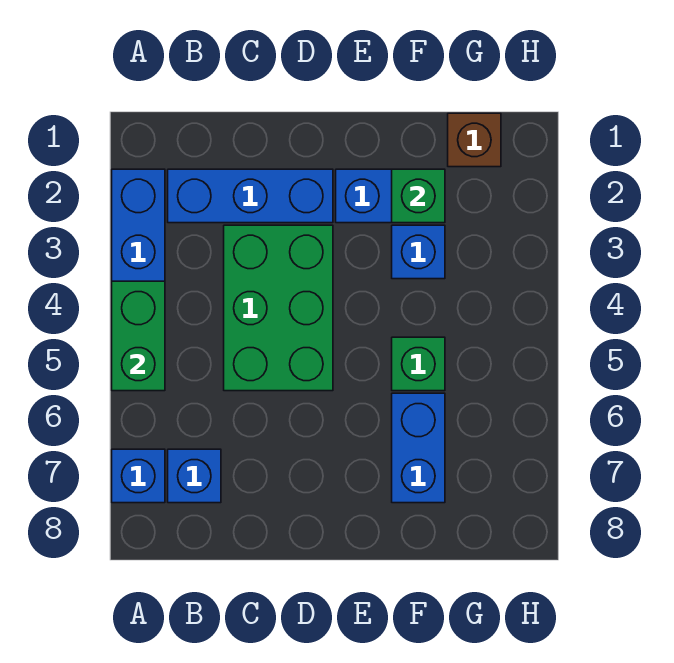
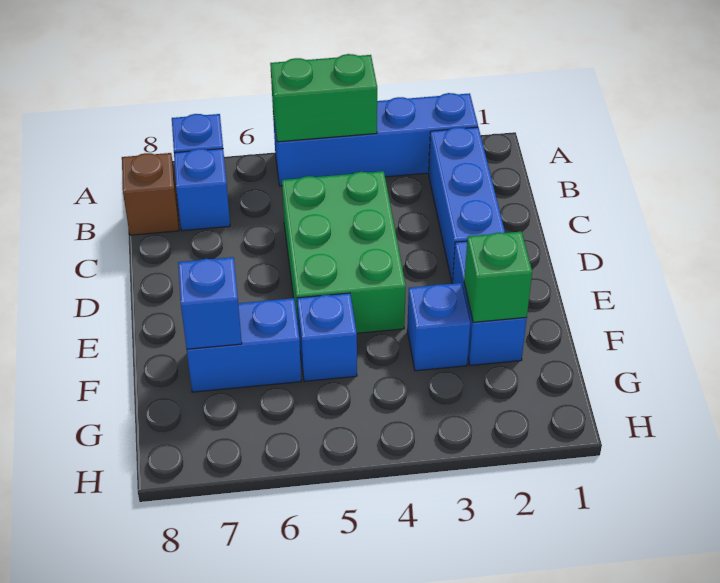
green brick C3:D5 level 1 -> green brick C4:E5 level 1
green brick F5 level 1 -> blue brick F5 level 1
none -> blue brick F7 level 2
brown brick G1 level 1 -> brown brick B8 level 1

